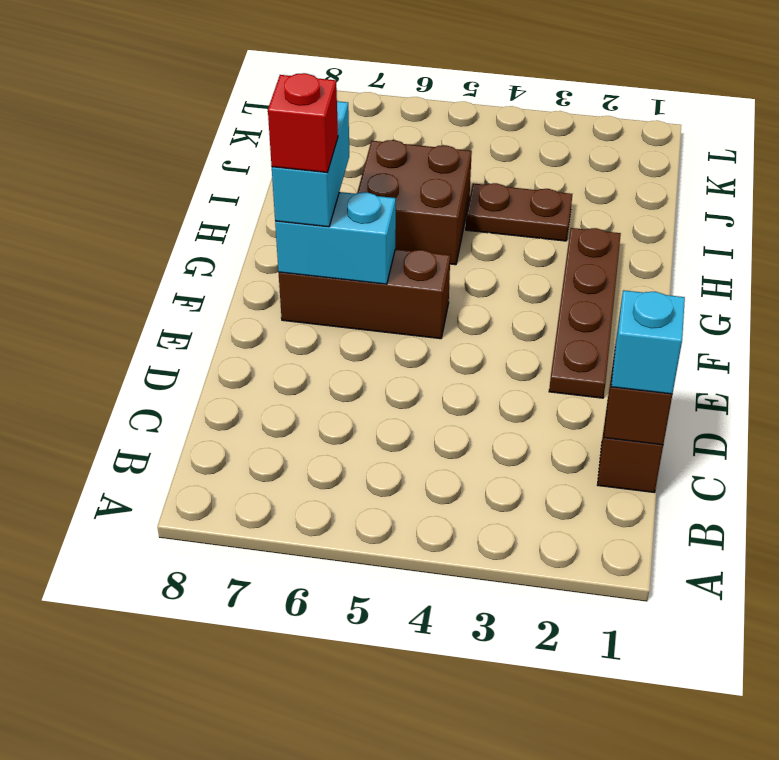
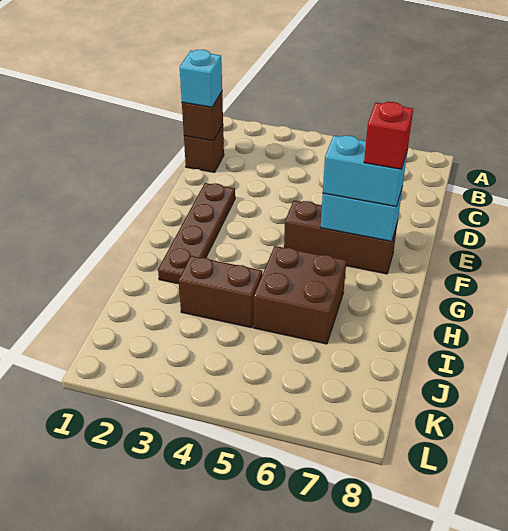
cyan brick F7:G7 level 3 -> cyan brick F6:F7 level 3
brown plate I3:I4 level 1 -> brown brick I3:I4 level 1

